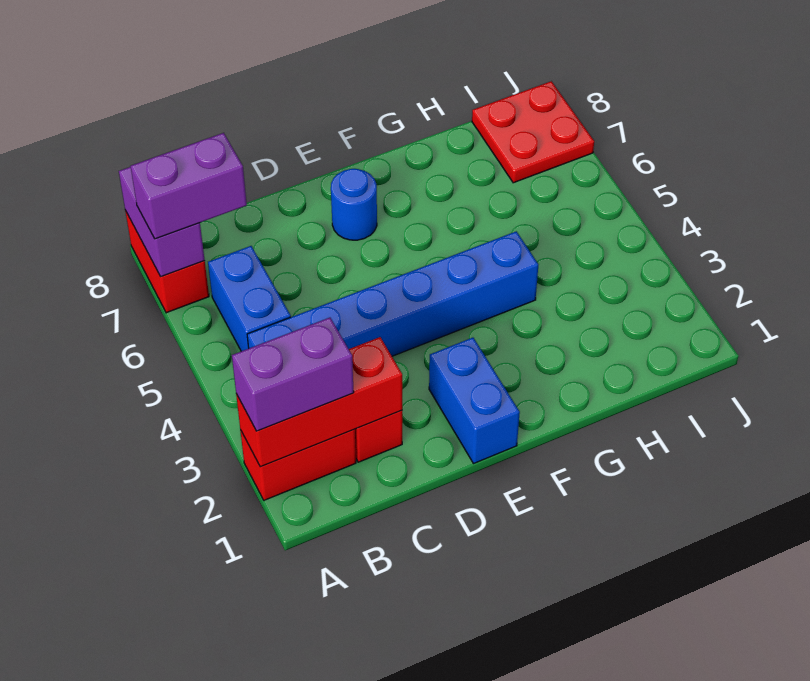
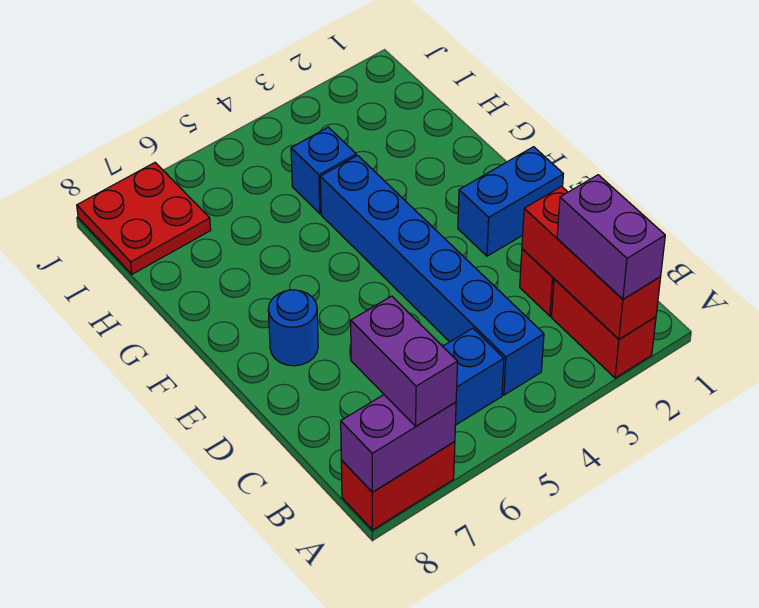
none -> blue brick H4 level 1

